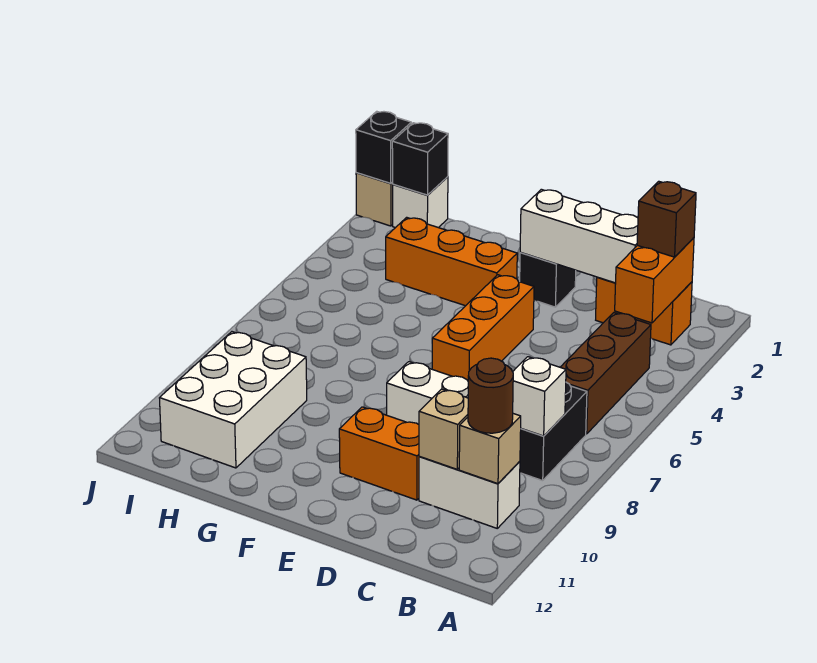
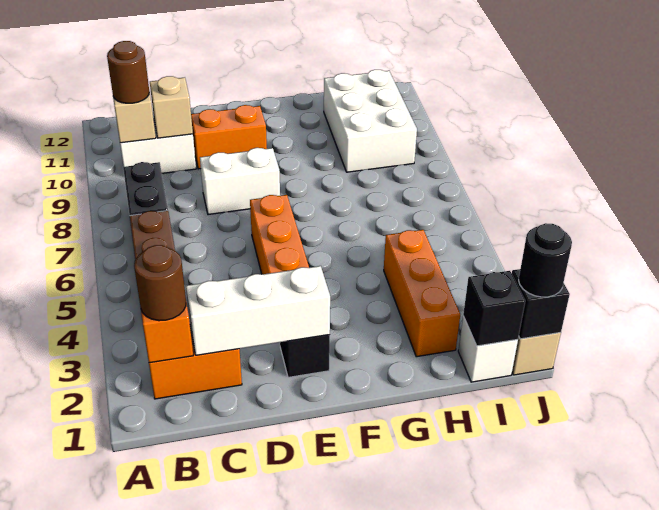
brown brick B2 level 3 -> brown round brick B2 level 3
white brick B8 level 2 -> none
orange brick F3:H3 level 1 -> orange brick H2:H4 level 1
none -> black round brick J1 level 3

